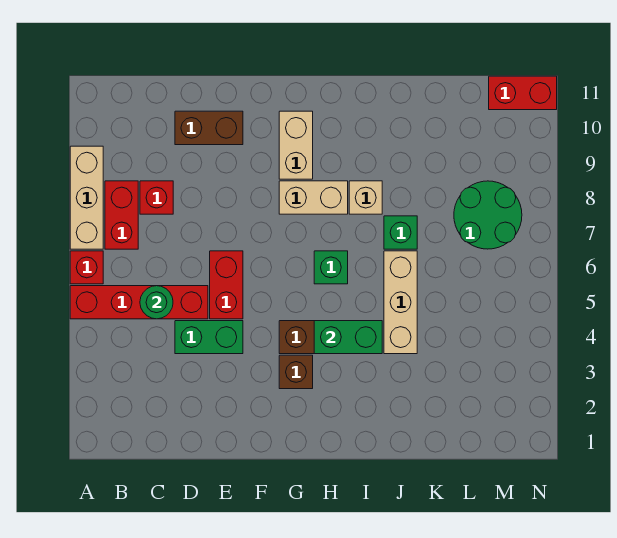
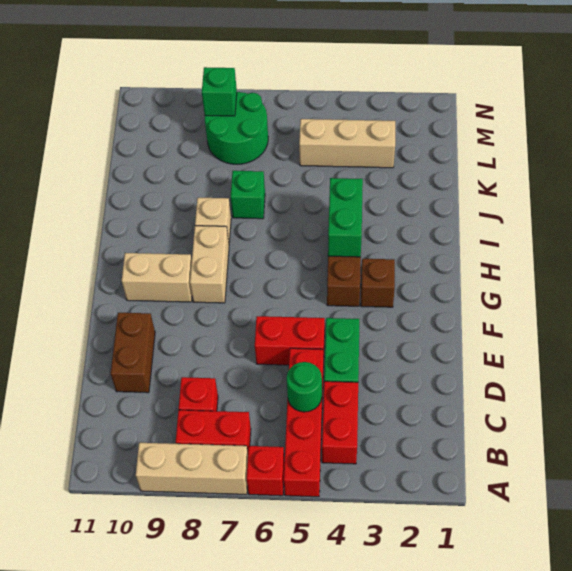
green brick H6 level 1 -> green brick M8 level 2
tan brick J4:J6 level 1 -> tan brick L3:L5 level 1
red brick M11:N11 level 1 -> red brick B4:C4 level 1

